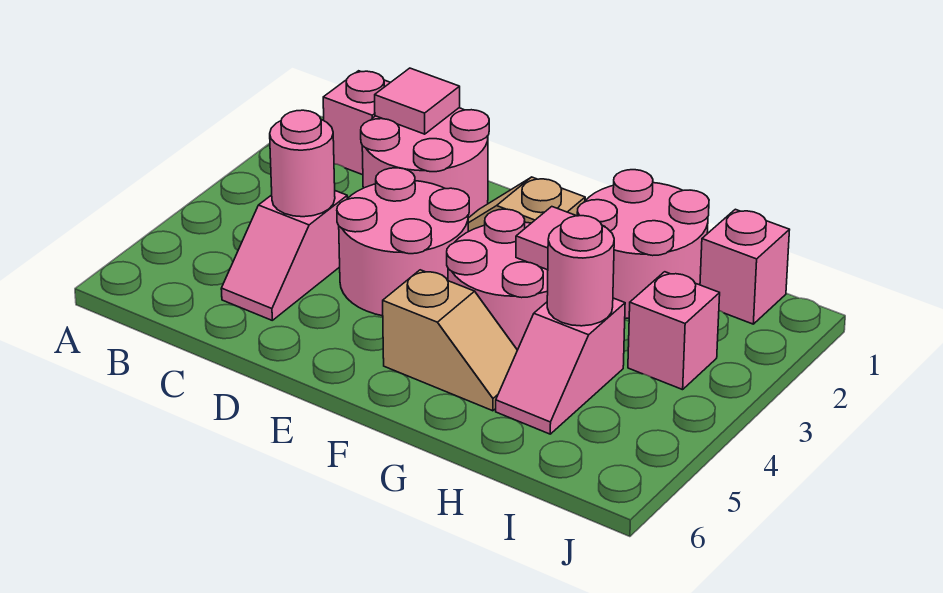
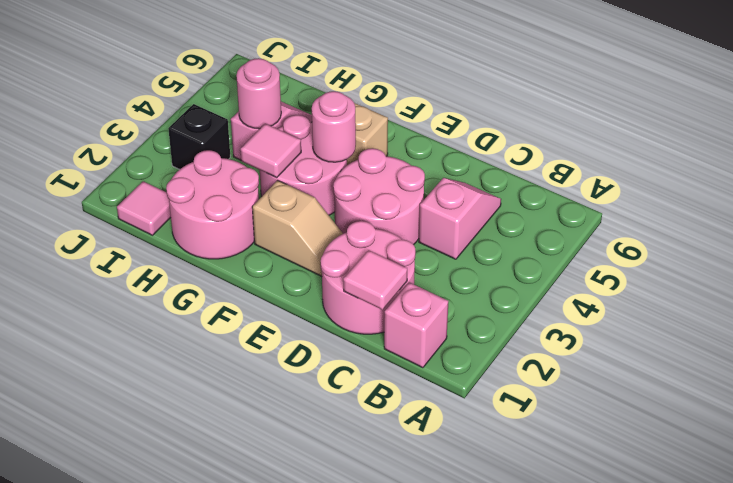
pink round brick C4 level 2 -> pink round brick F4 level 2
pink brick I1 level 1 -> pink tile I1 level 1
pink brick I3 level 1 -> black brick I3 level 1

